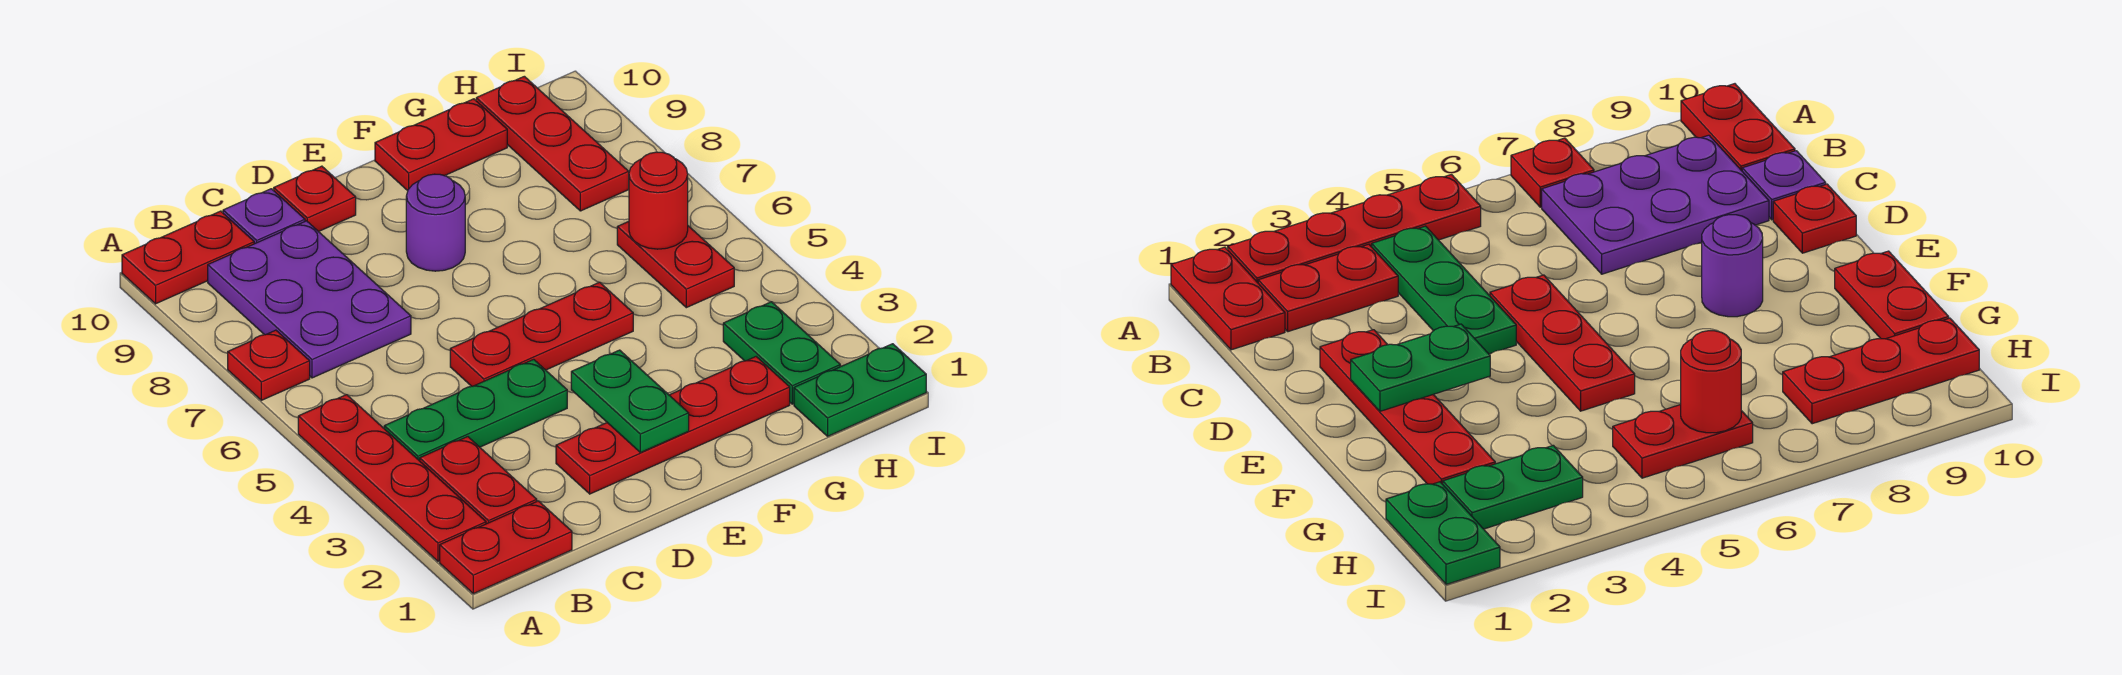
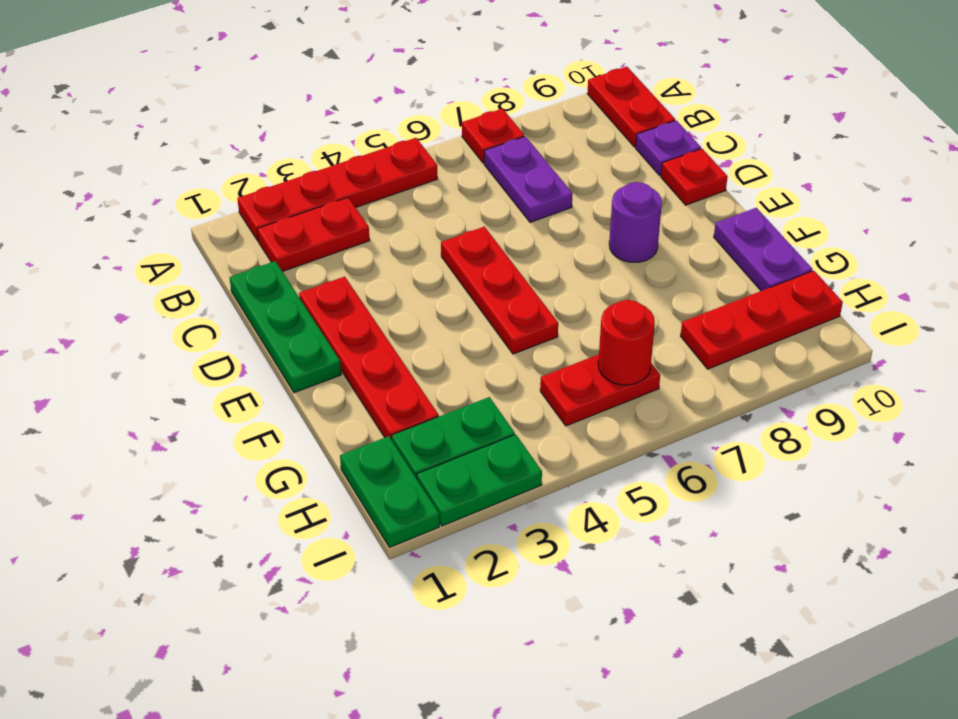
red plate A1:B1 level 1 -> none
green plate B4:D4 level 1 -> green plate C1:E1 level 1
purple plate B7:C9 level 1 -> purple plate B7:C7 level 1
green plate E2:E3 level 2 -> green plate I2:I3 level 1
red plate F10:G10 level 1 -> purple plate F10:G10 level 1

